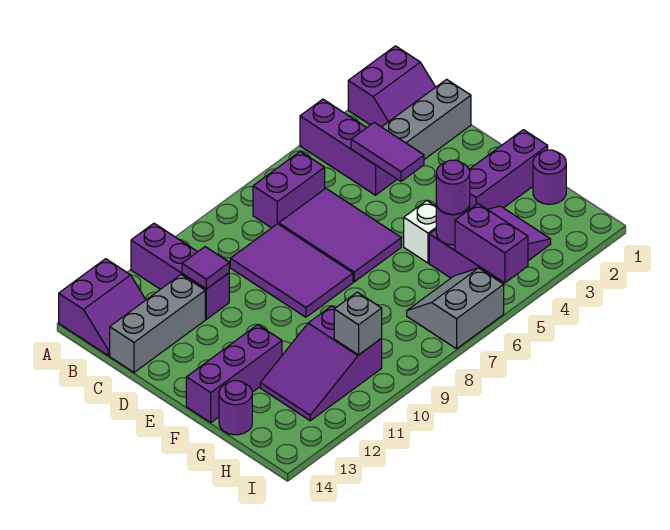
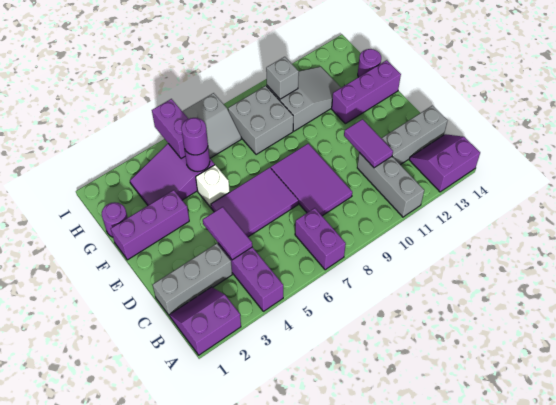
purple brick A11:C11 level 1 -> grey brick A11:C11 level 1
purple brick B6:B7 level 1 -> purple brick A7:B7 level 1
purple tile C6:E7 level 1 -> purple tile D5:E7 level 1
purple tile C11 level 2 -> purple tile C11:D11 level 2
none -> grey brick G8:H9 level 1
purple slope G10:H12 level 1 top 10 -> grey slope G10:H12 level 1 top 10

